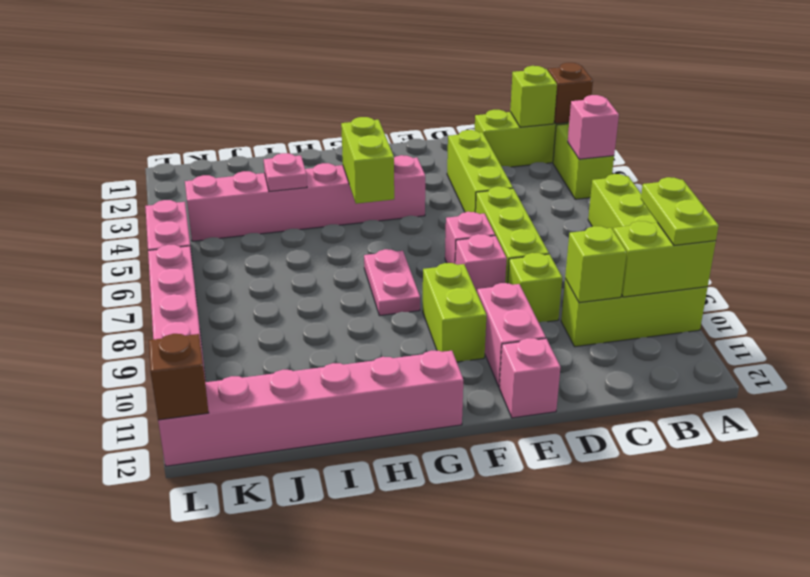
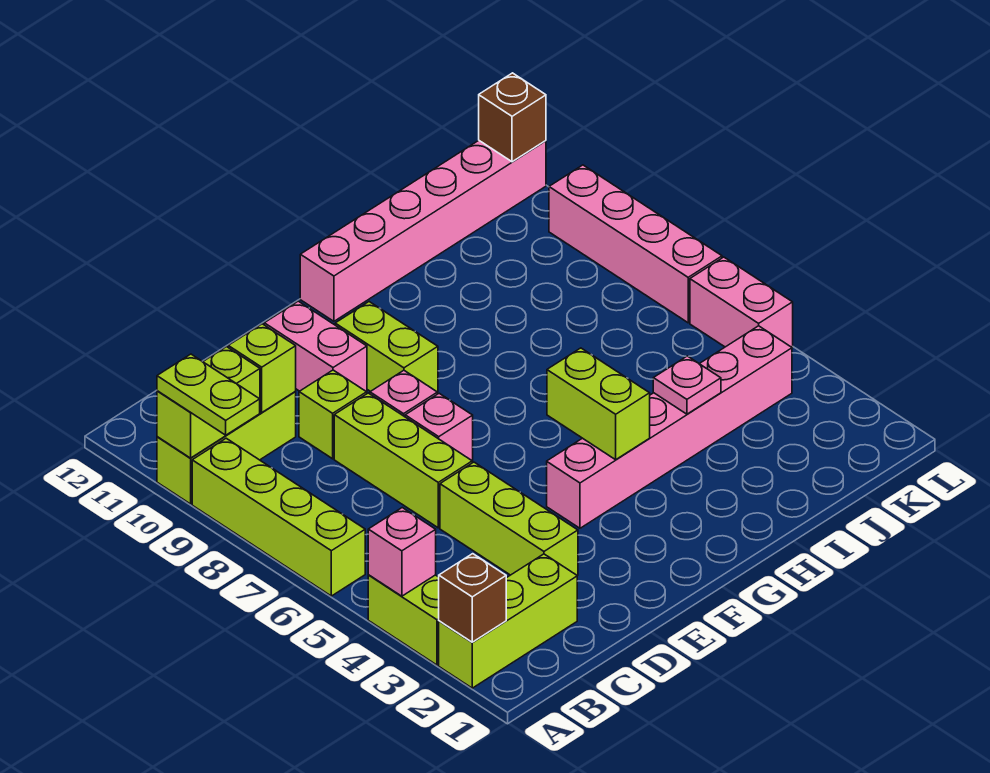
lime brick B2 level 2 -> none
pink brick E12 level 1 -> none
pink plate G7:G8 level 1 -> none

